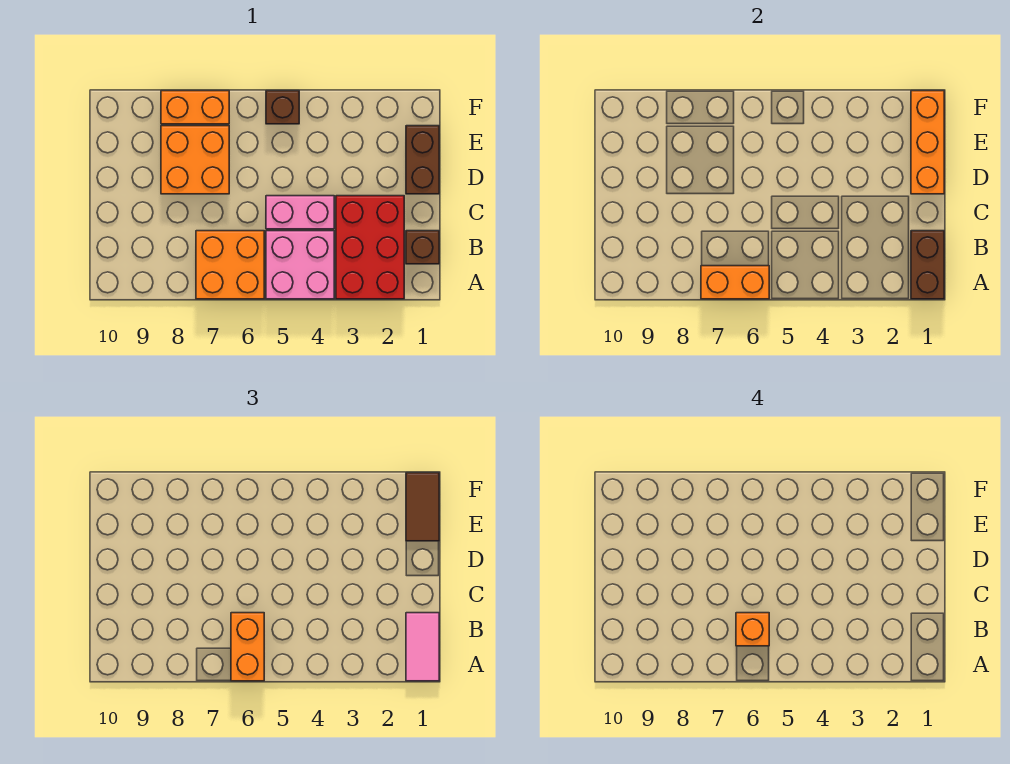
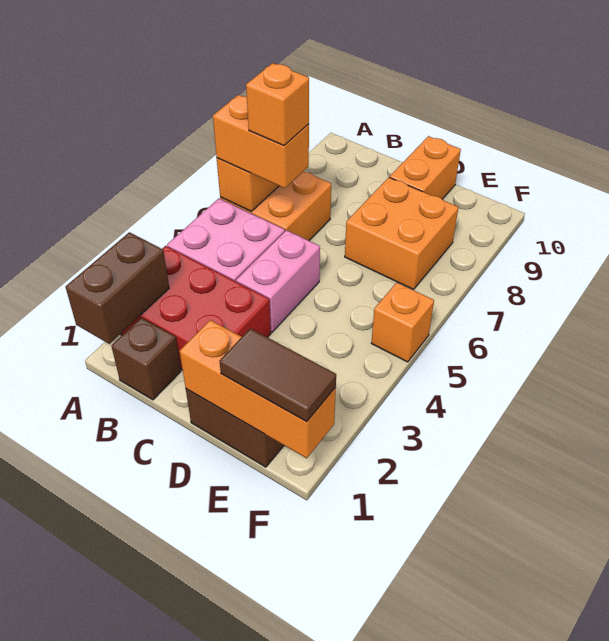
brown brick A1:B1 level 2 -> brown brick A1:A2 level 2
pink tile A1:B1 level 3 -> none
brown brick F5 level 1 -> orange brick F5 level 1
orange brick F7:F8 level 1 -> orange brick D9:D10 level 1

